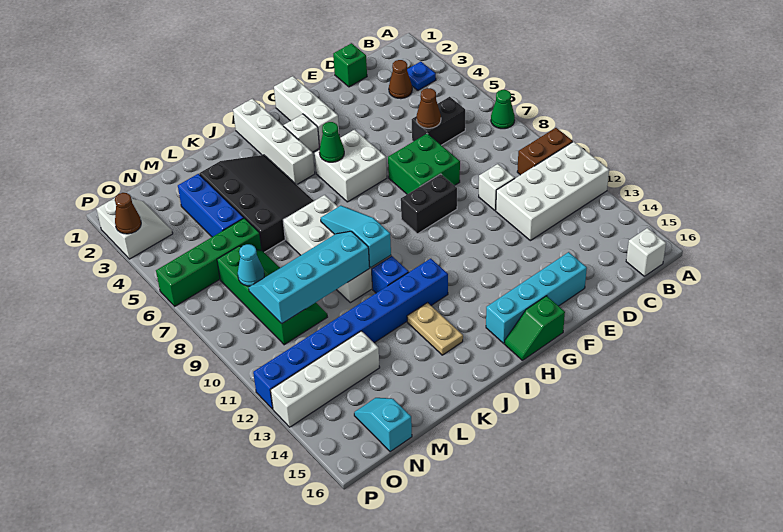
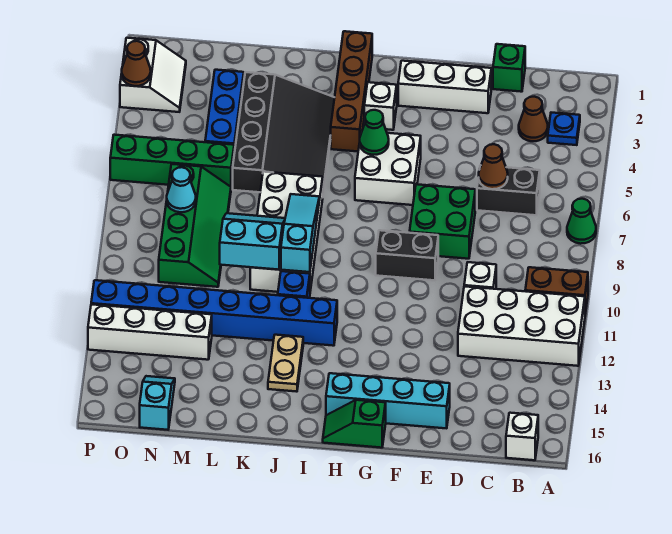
white brick G1:G3 level 1 -> white brick E2:G2 level 1
white brick I1:I4 level 1 -> brown brick I1:I4 level 1
cyan slope K9:N10 level 2 top 10 -> cyan slope K9:L10 level 2 top 10

